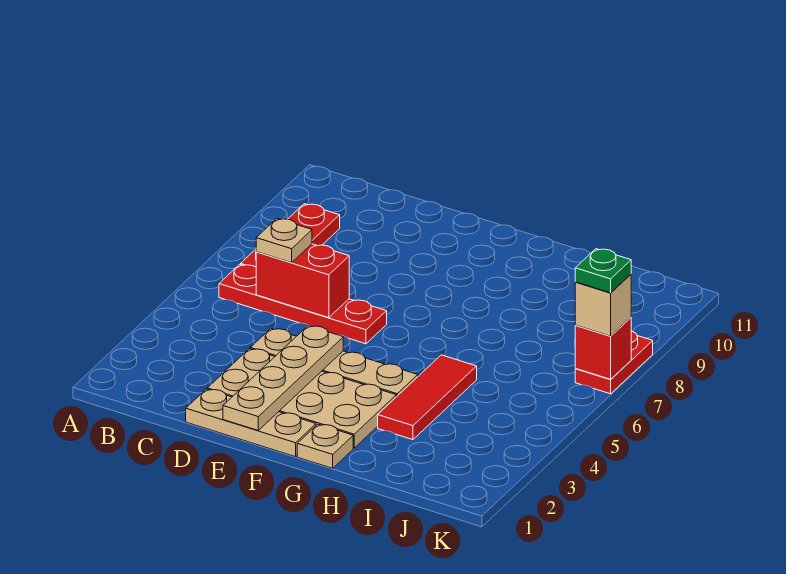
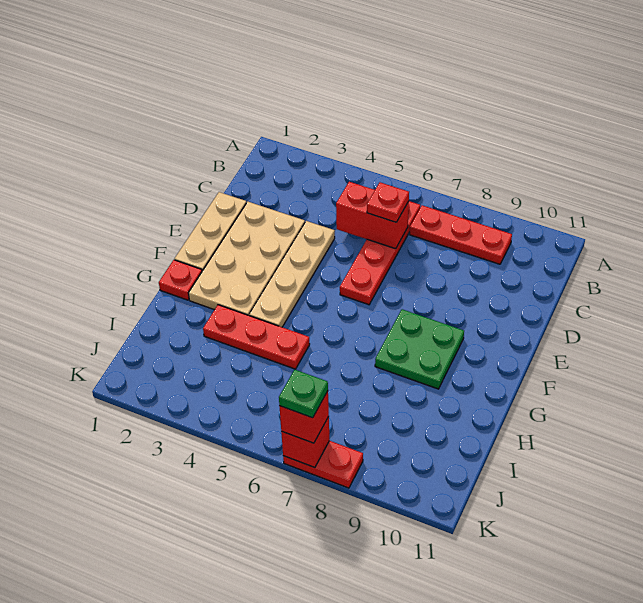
red brick C6:D6 level 2 -> red brick C5:C6 level 2
tan plate C6 level 3 -> red plate C6 level 3
tan plate E1:E4 level 2 -> none
none -> green plate F8:G9 level 1
tan plate G1 level 1 -> red plate G1 level 1
red tile H3:H5 level 1 -> red plate H3:H5 level 1
tan brick K7 level 3 -> red brick K7 level 3

